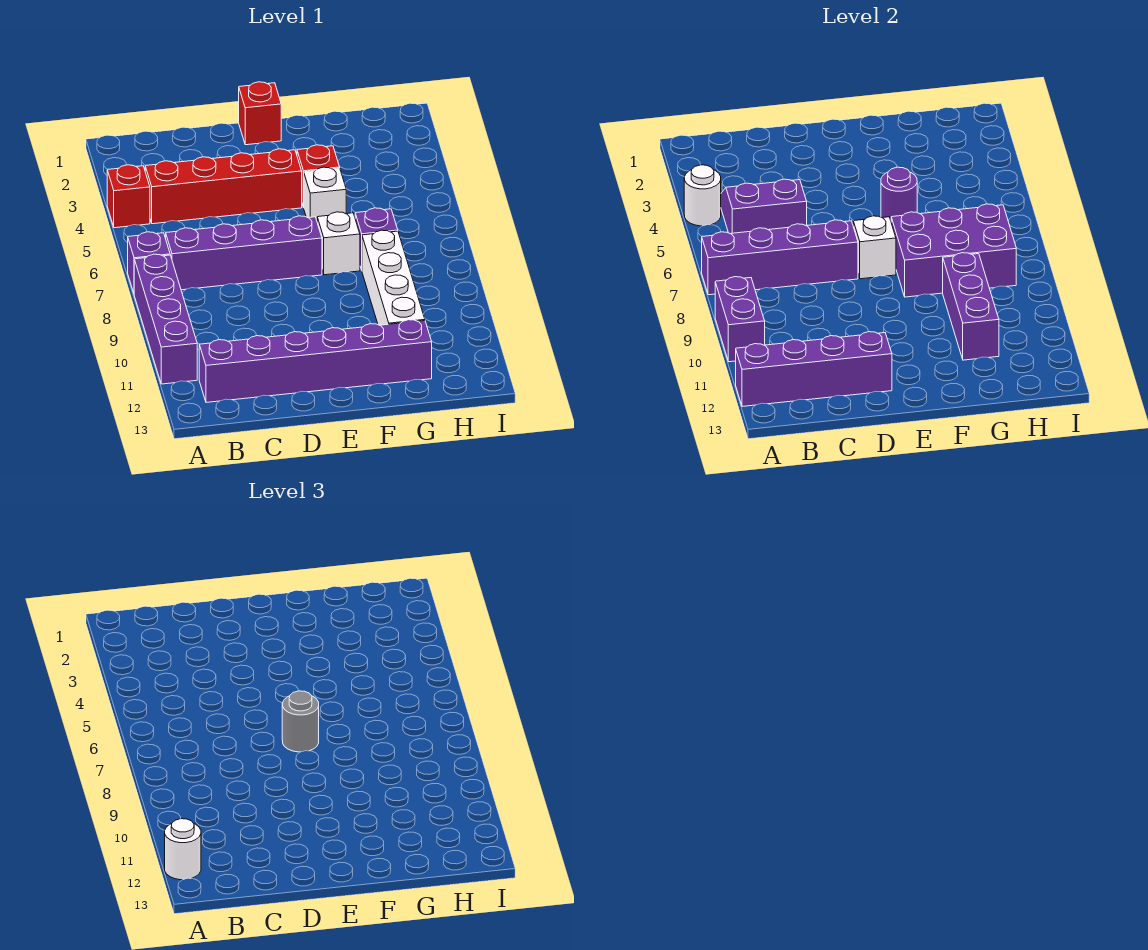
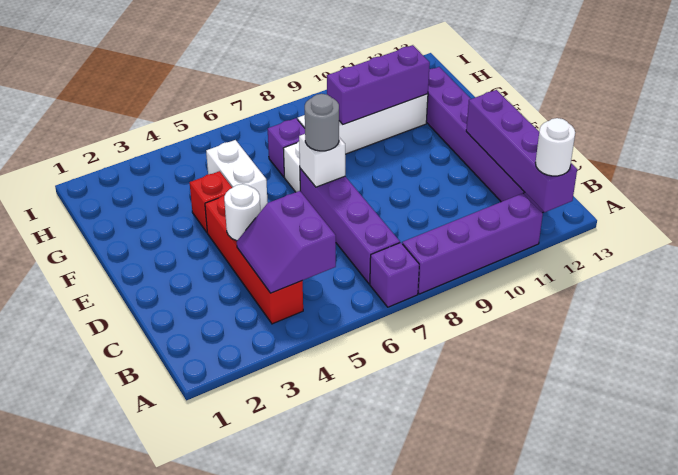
red brick A4 level 1 -> none
white round brick A4 level 2 -> white round brick D4 level 2
purple brick A7:D7 level 2 -> none
purple brick A9:A10 level 2 -> none
red brick E1 level 1 -> none
white brick F5 level 1 -> white brick F5:G5 level 1
purple round brick F5 level 2 -> none
purple brick F7:H8 level 2 -> none

